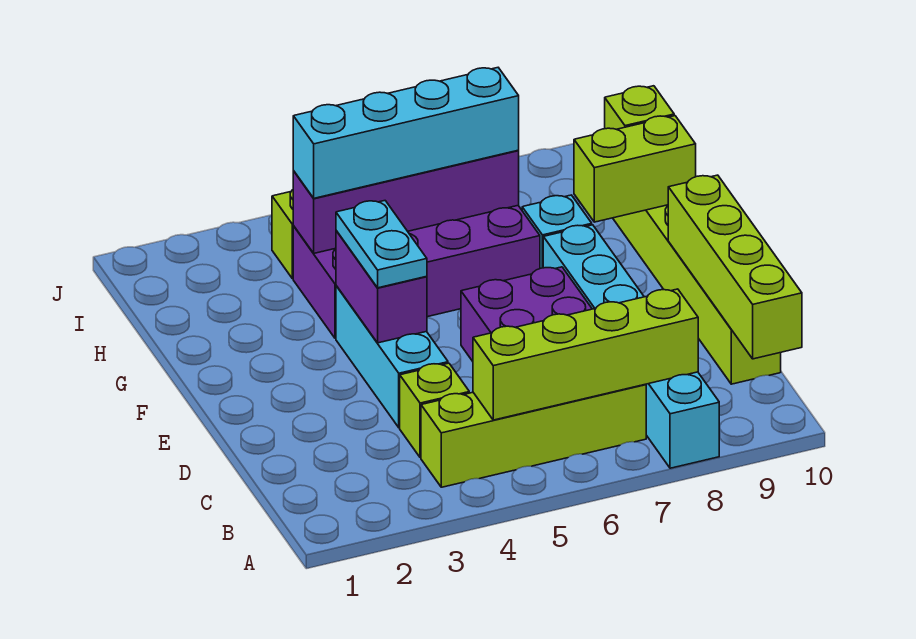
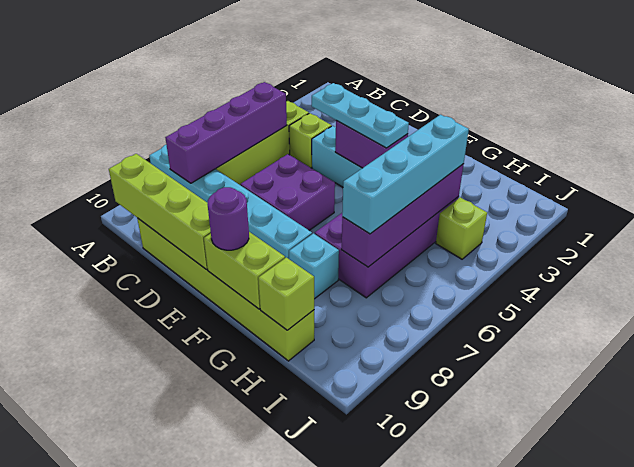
lime brick B5:B8 level 2 -> purple brick B5:B8 level 2
cyan plate E4:F4 level 3 -> cyan plate D4:F4 level 3
none -> purple round brick F10 level 3
lime brick G9:G10 level 2 -> lime brick F10:G10 level 2

